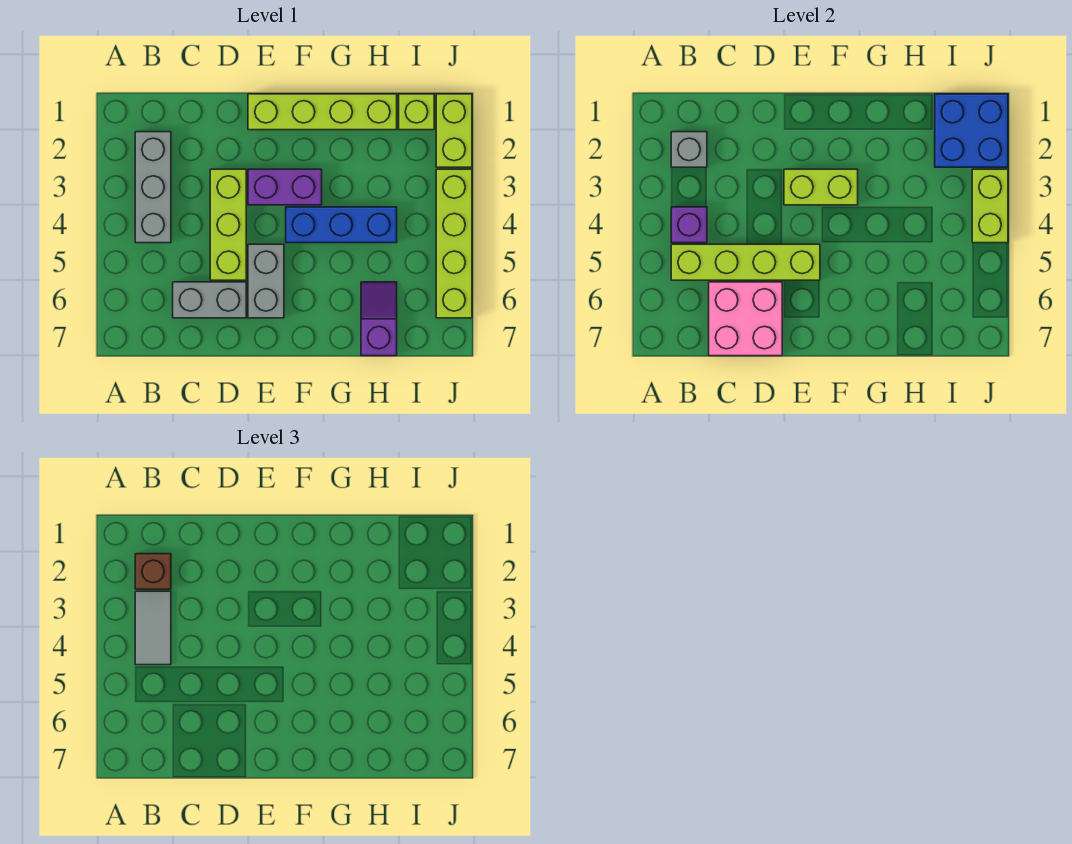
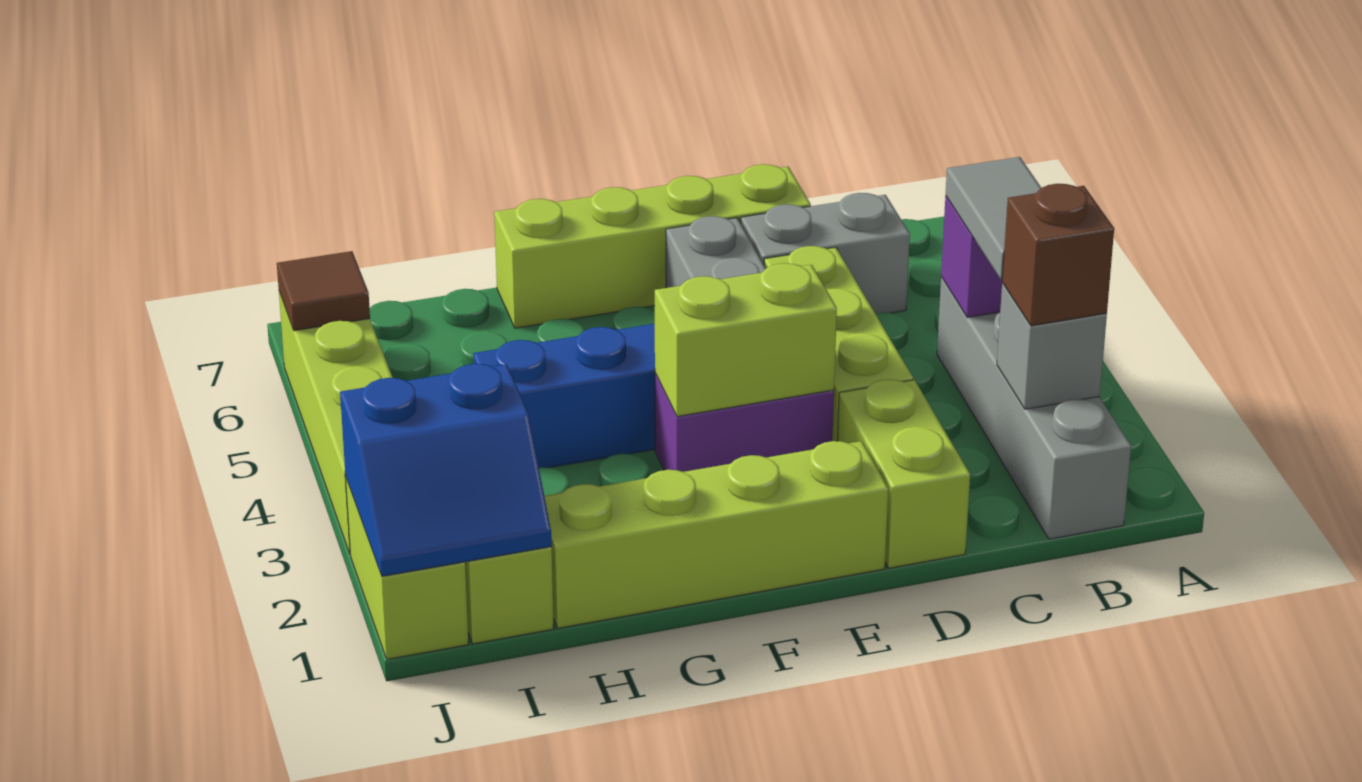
grey brick B2:B4 level 1 -> grey brick B1:B4 level 1
lime brick B5:E5 level 2 -> lime brick D7:G7 level 1
pink brick C6:D7 level 2 -> none
purple slope H6:H7 level 1 top 7 -> none
blue brick I1:J2 level 2 -> blue slope I1:J2 level 2 top 2
lime brick J3:J4 level 2 -> lime brick D1:D2 level 1
none -> brown tile J6 level 2

